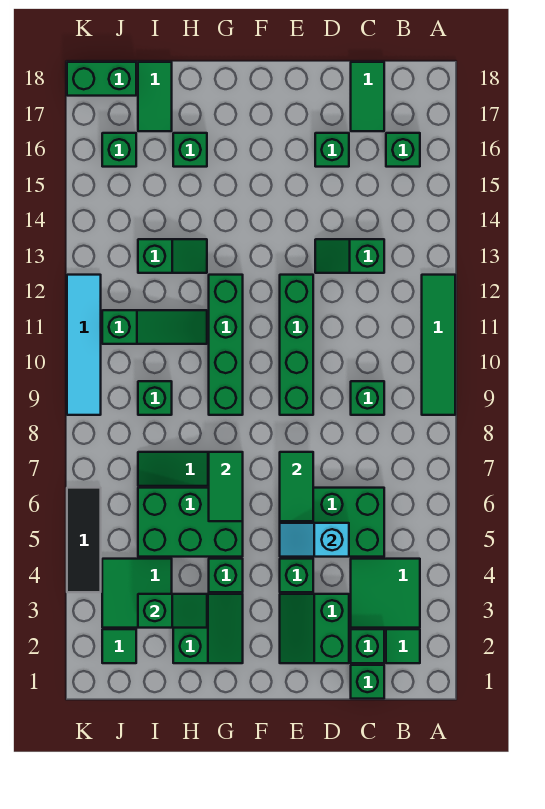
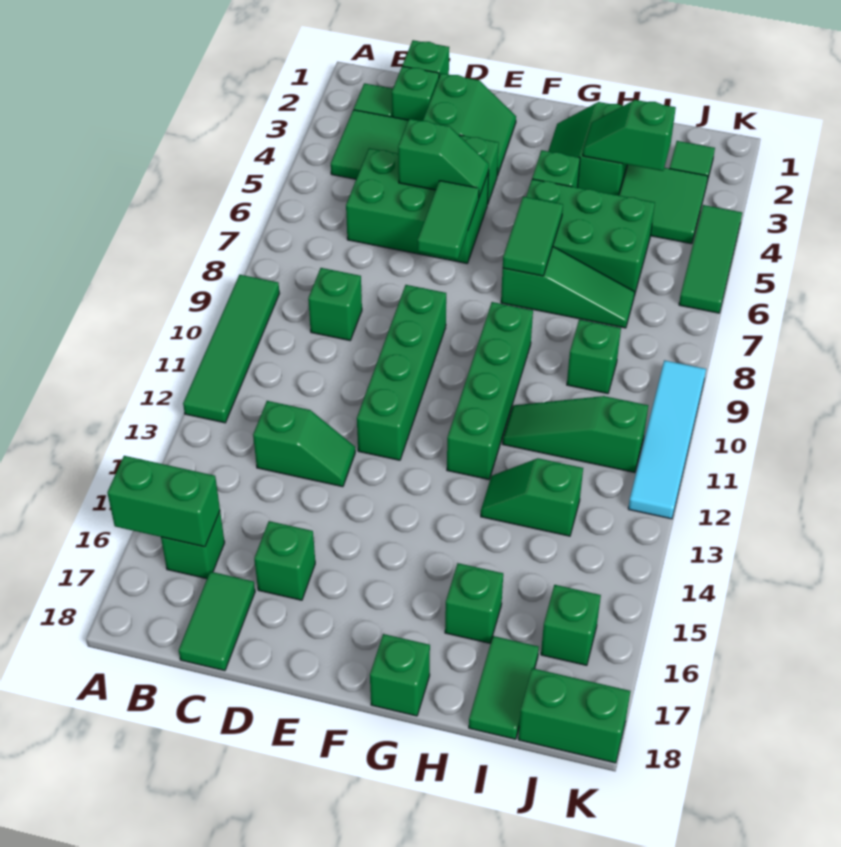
none -> green brick A16:B16 level 2
cyan slope D5:E5 level 2 top D -> green slope D5:E5 level 2 top D
none -> green brick G18 level 1
black tile K4:K6 level 1 -> green tile K4:K6 level 1

